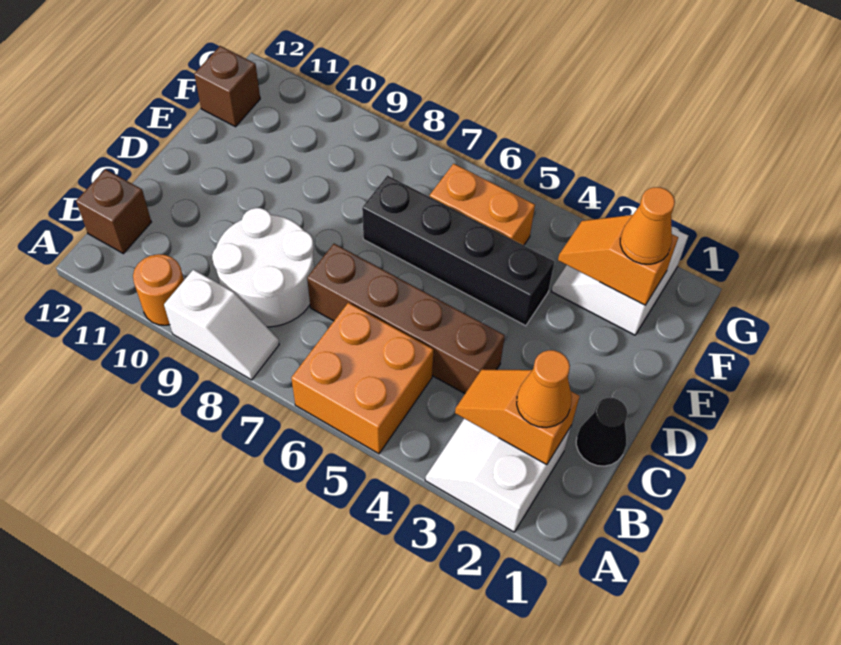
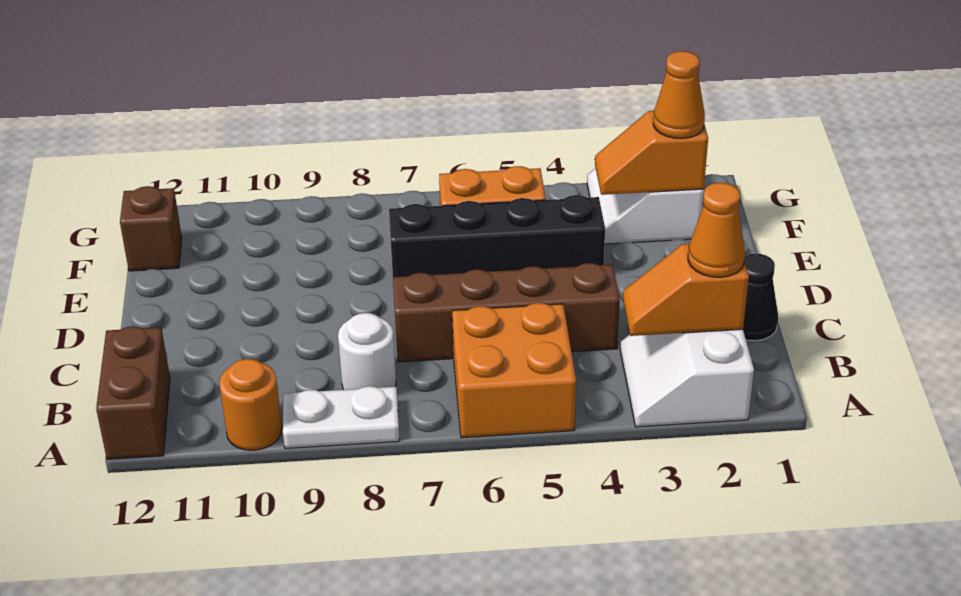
white slope A8:A9 level 1 top 9 -> white plate A8:A9 level 1
white round brick B8:C9 level 1 -> white round brick B8 level 1
brown brick B12 level 1 -> brown brick A12:B12 level 1

